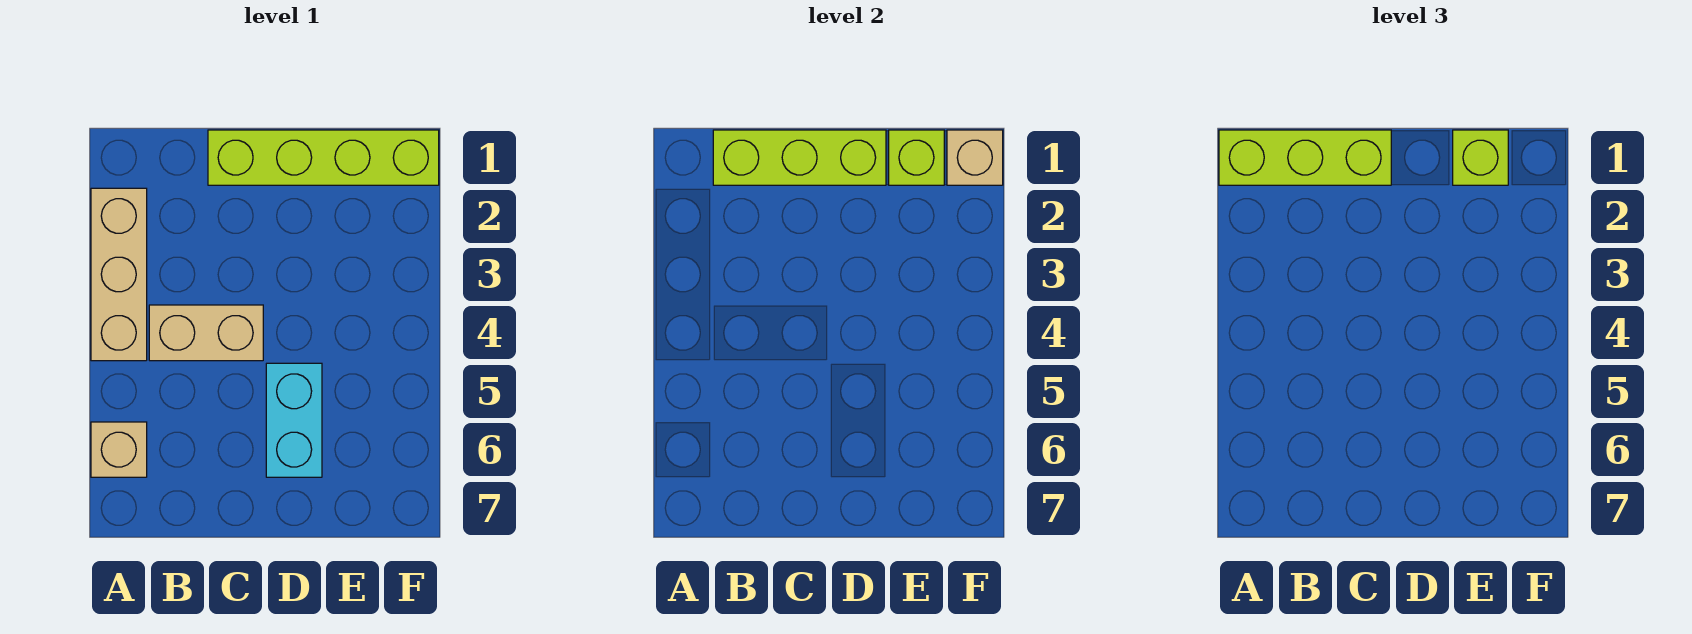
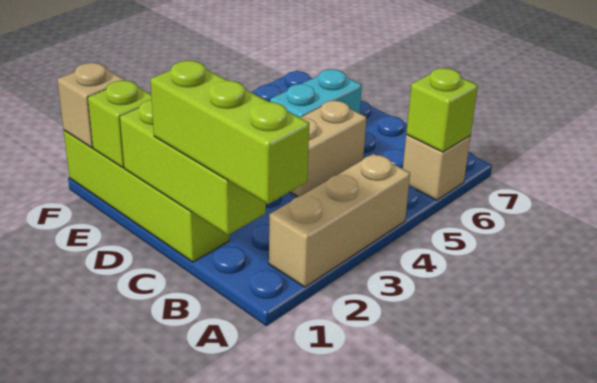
tan brick B4:C4 level 1 -> tan brick C4:C5 level 1
lime brick E1 level 3 -> lime brick A6 level 2

